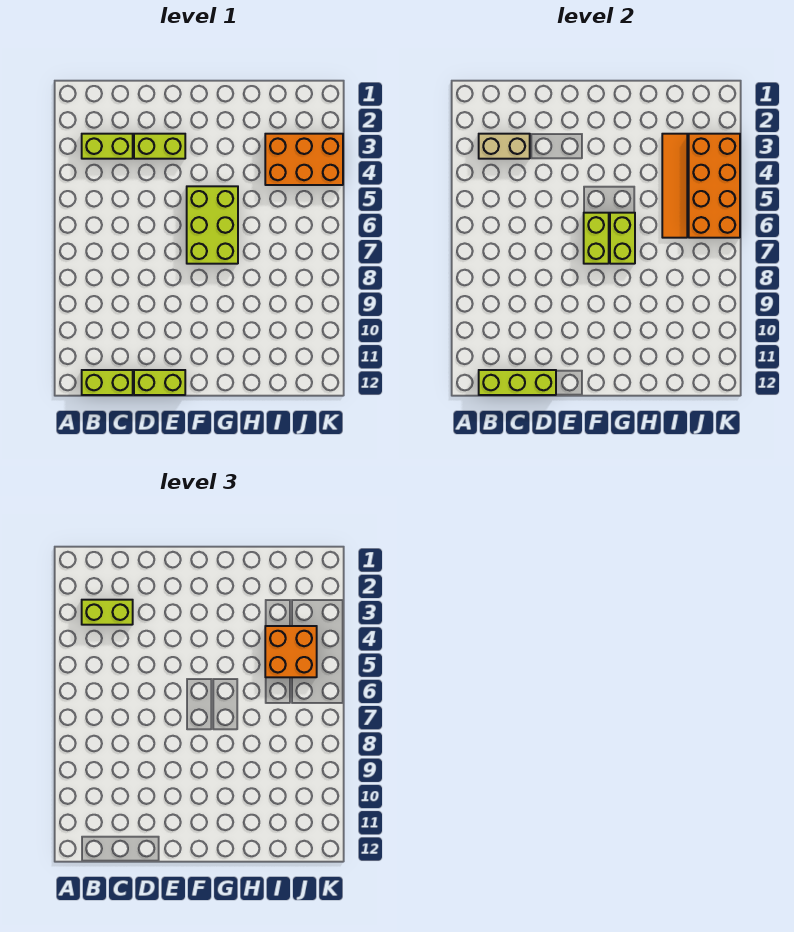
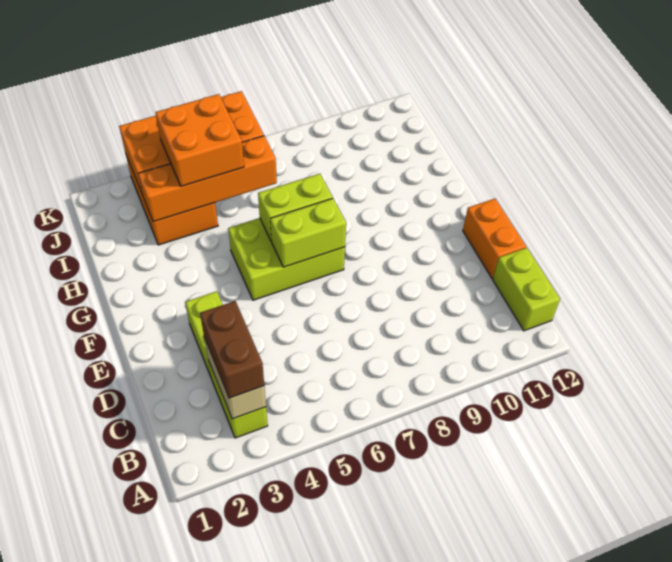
lime brick B3:C3 level 3 -> brown brick B3:C3 level 3
lime brick B12:D12 level 2 -> none
lime brick D12:E12 level 1 -> orange brick D12:E12 level 1
orange tile I3:I6 level 2 -> orange brick I3:I6 level 2

